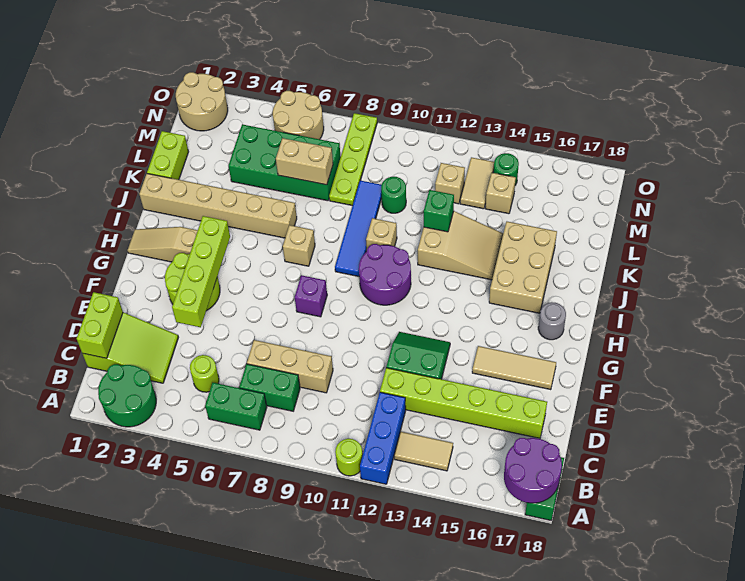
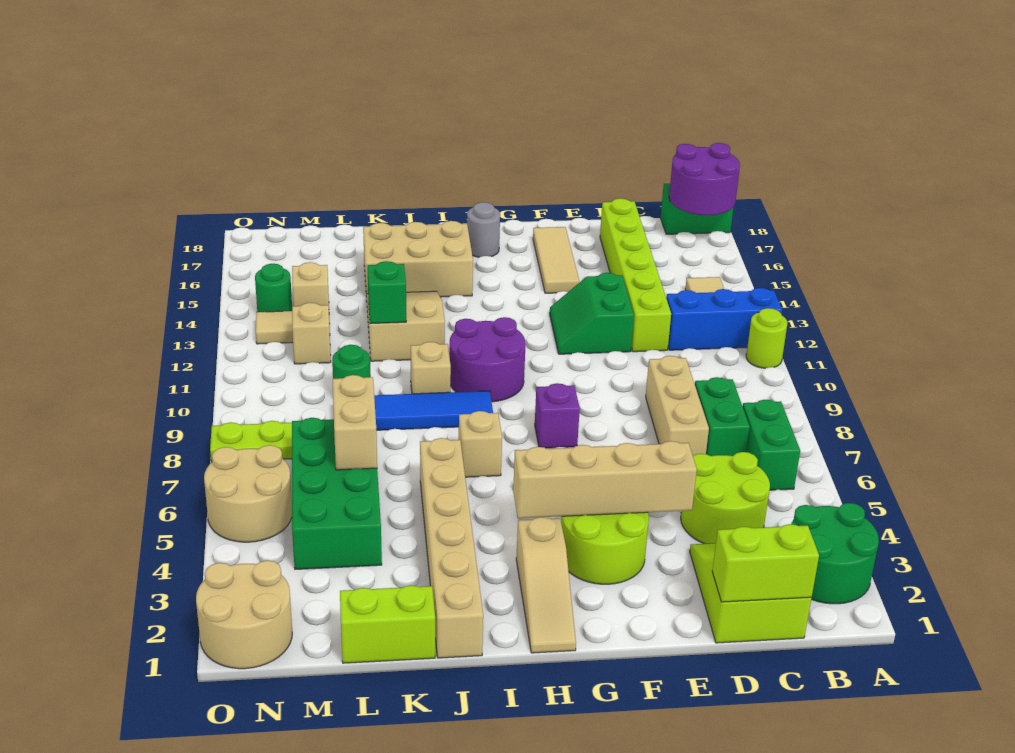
lime round brick C5 level 1 -> lime round brick C4:D5 level 1
lime brick E4:H4 level 2 -> tan brick E4:H4 level 2

